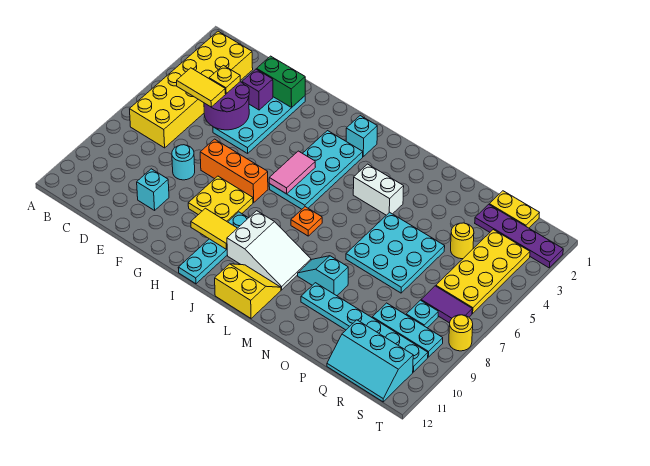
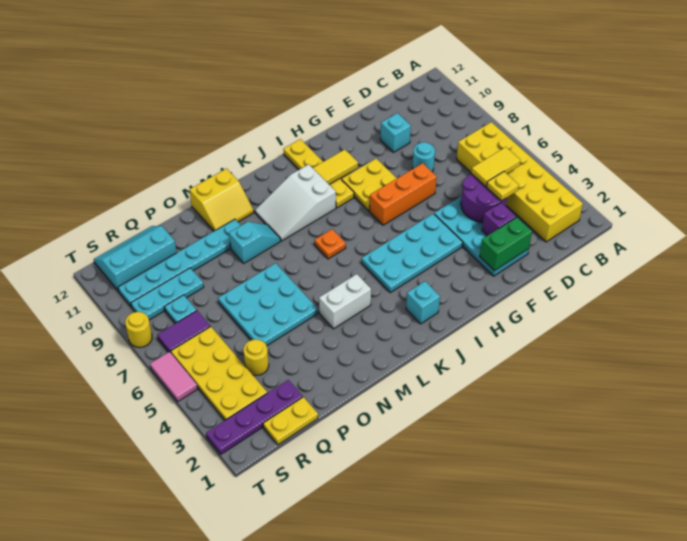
cyan plate I3:J6 level 1 -> cyan plate G4:J5 level 1
pink tile I5:I6 level 2 -> pink tile T5:T6 level 1
cyan plate I9:I12 level 1 -> yellow plate I9:I12 level 1
yellow slope K11:L12 level 1 top 12 -> yellow slope M11:N12 level 1 top 12

